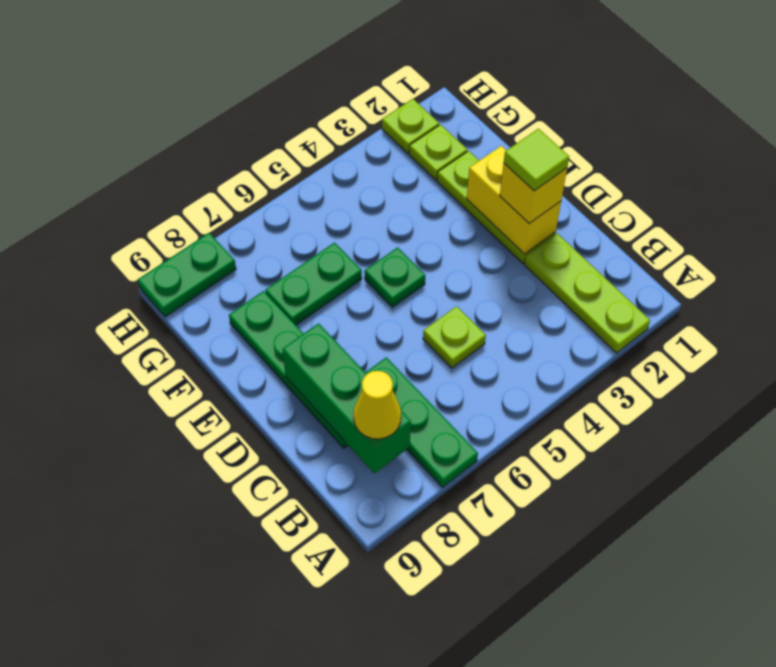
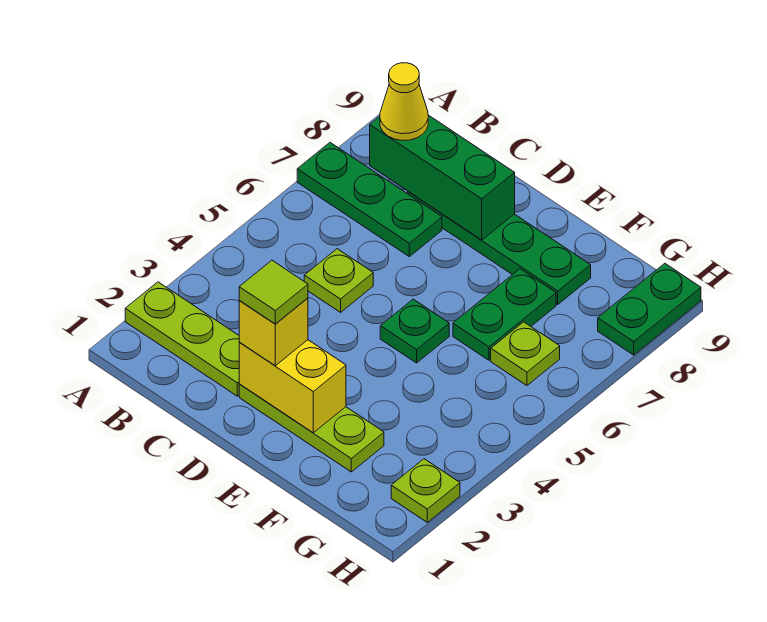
lime plate G2 level 1 -> lime plate G6 level 1

